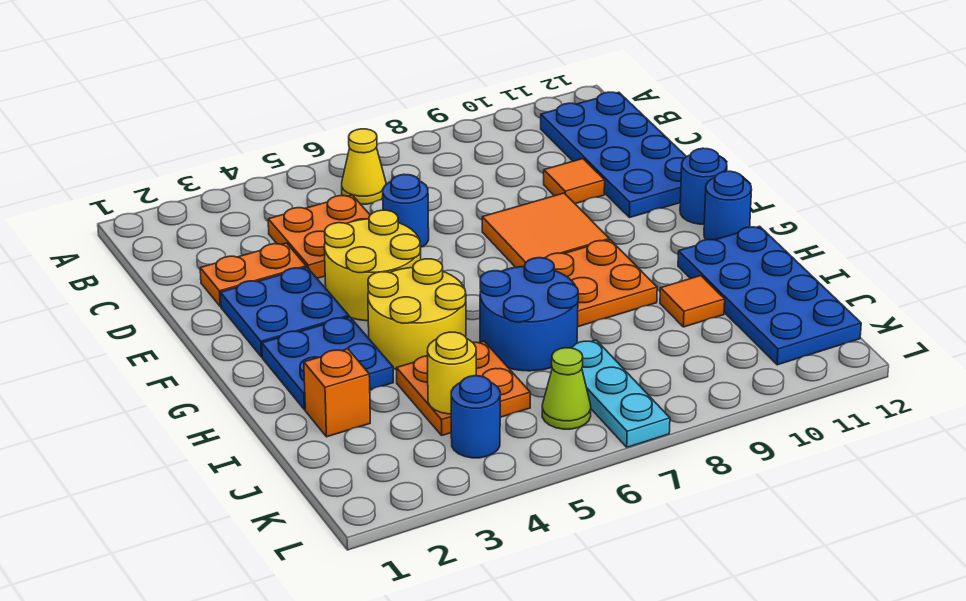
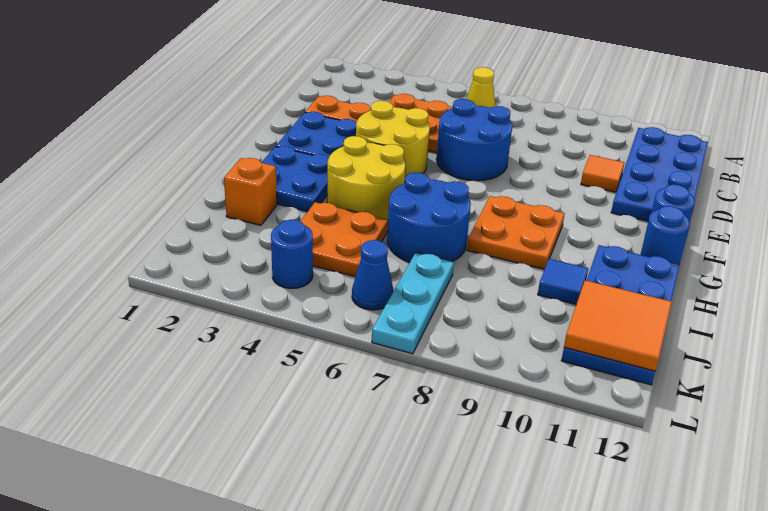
blue round brick D6 level 1 -> blue round brick D6:E7 level 1
orange tile E8:F9 level 1 -> orange tile J11:K12 level 2
orange tile I10 level 1 -> blue tile I10 level 1
yellow round brick J4 level 2 -> none
lime cone K6 level 1 -> blue cone K6 level 1

